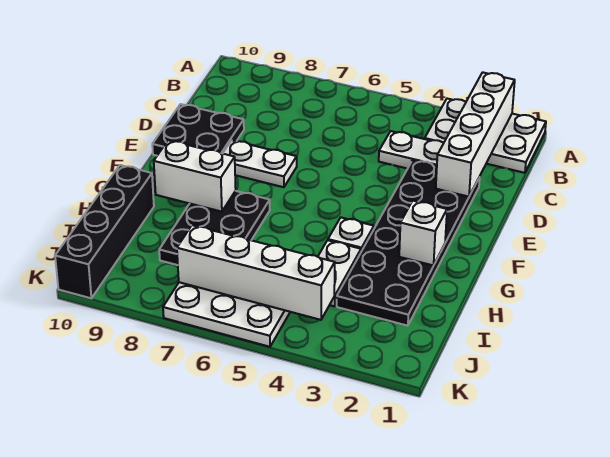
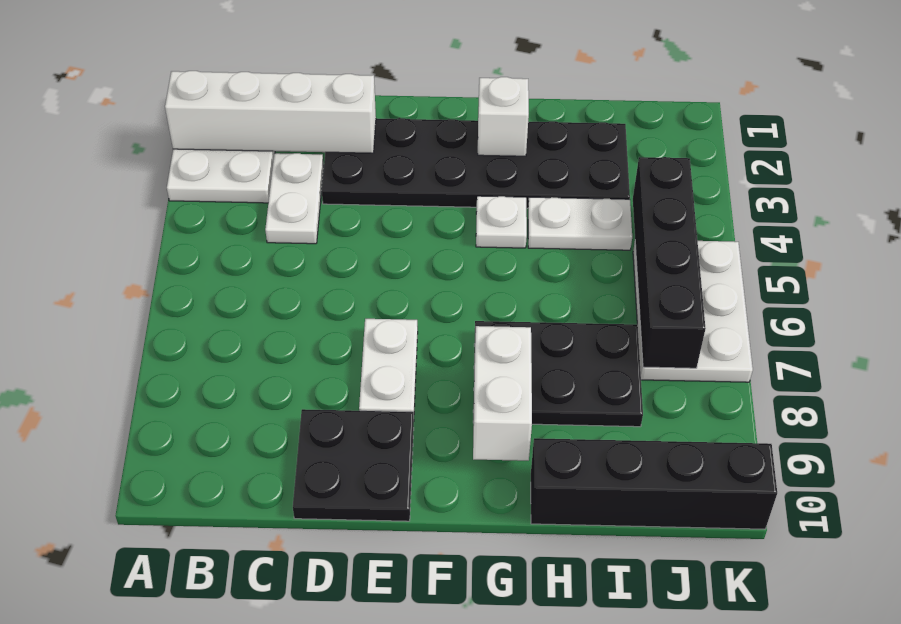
white brick J4:J7 level 2 -> black brick J4:J7 level 2

